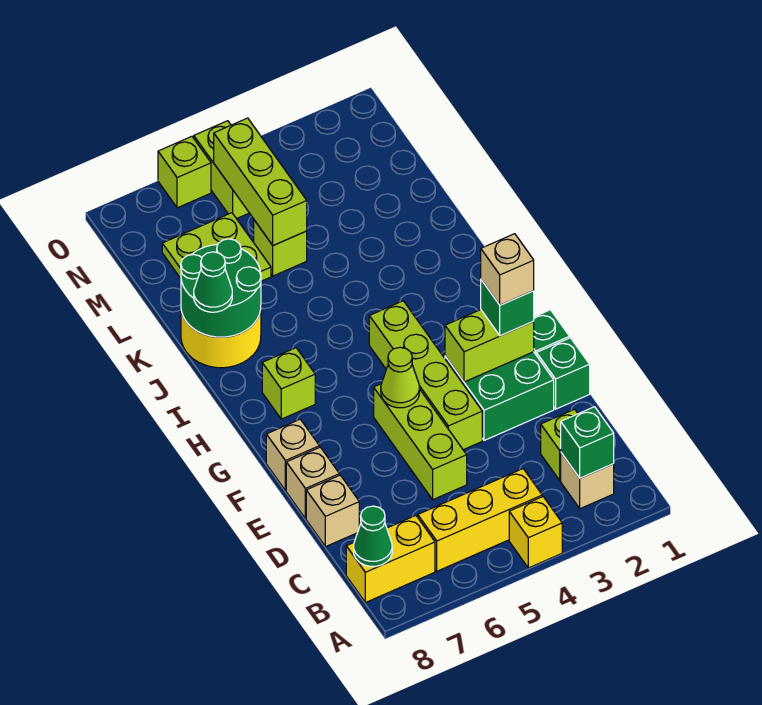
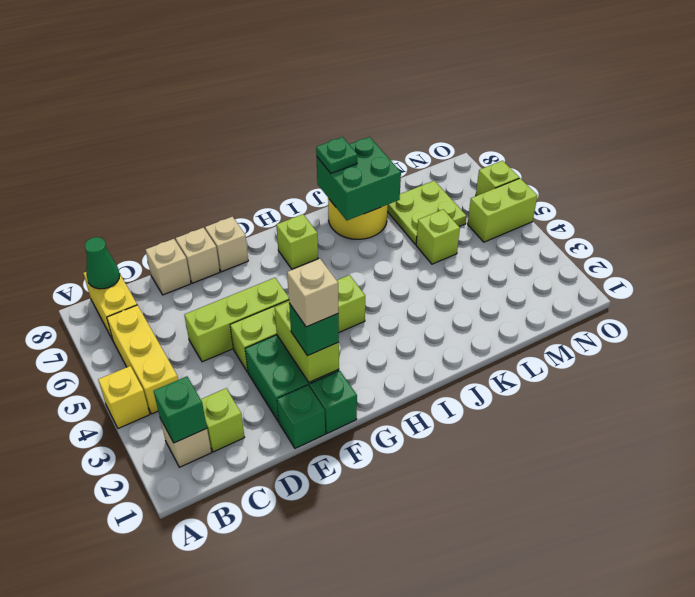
lime cone F5 level 2 -> none
green round brick J7:K8 level 2 -> green brick J7:K8 level 2
green cone J8 level 3 -> green plate J8 level 3
lime brick L5:N5 level 2 -> none

